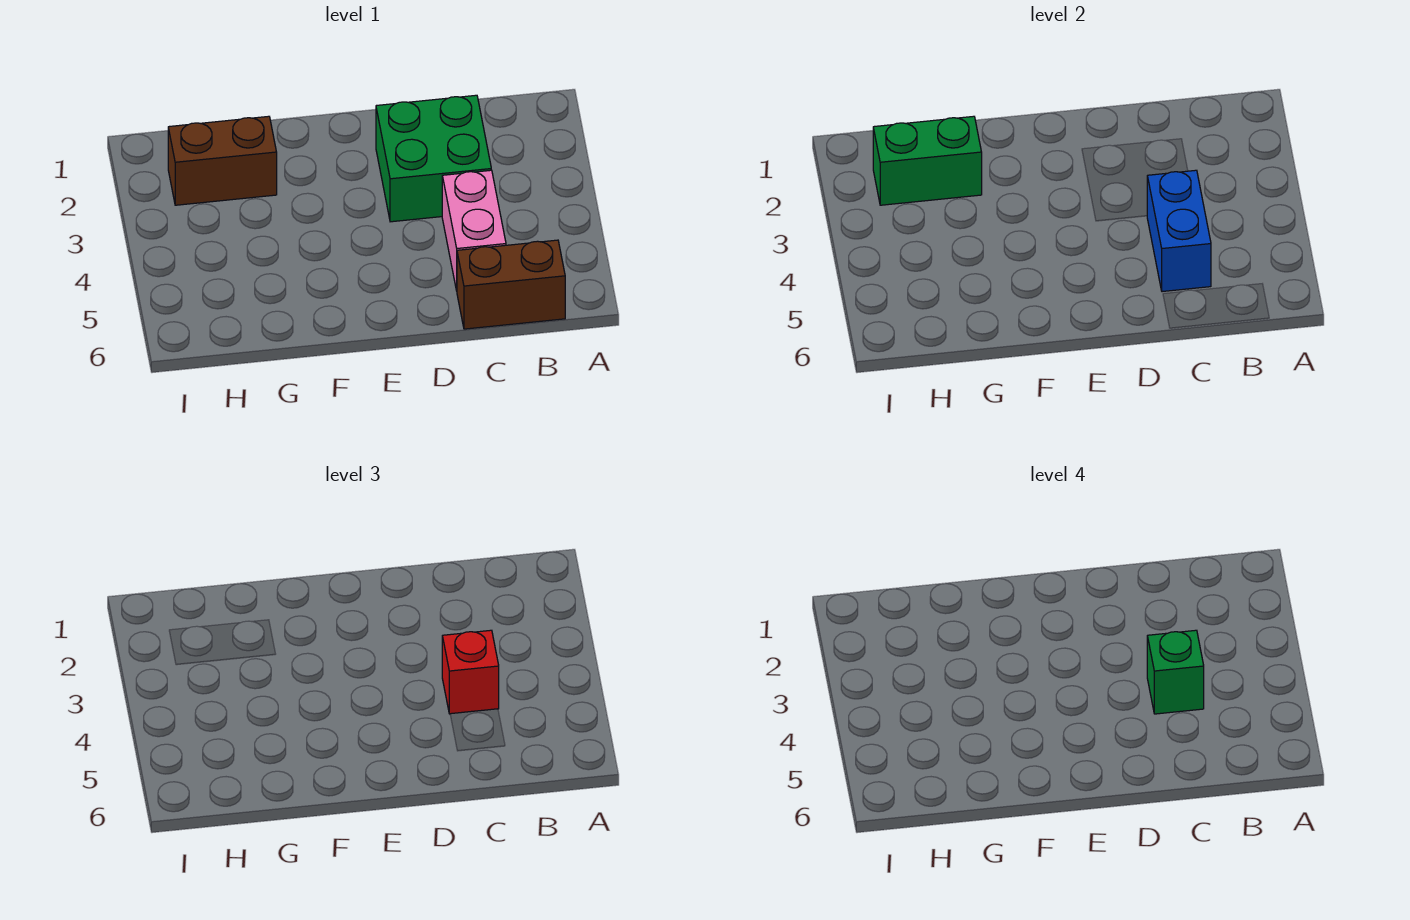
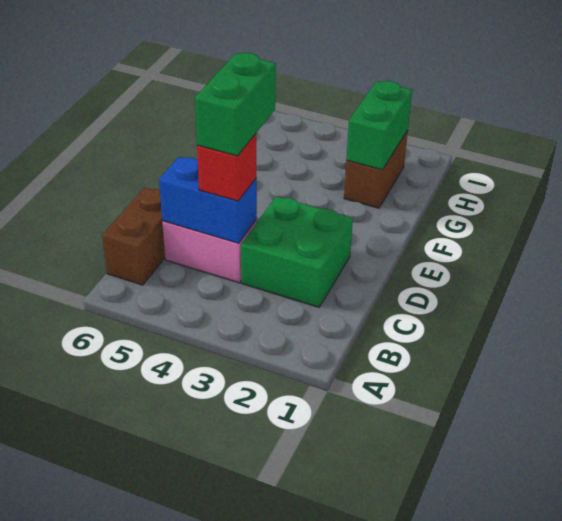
green brick C4 level 4 -> green brick C4:D4 level 4

